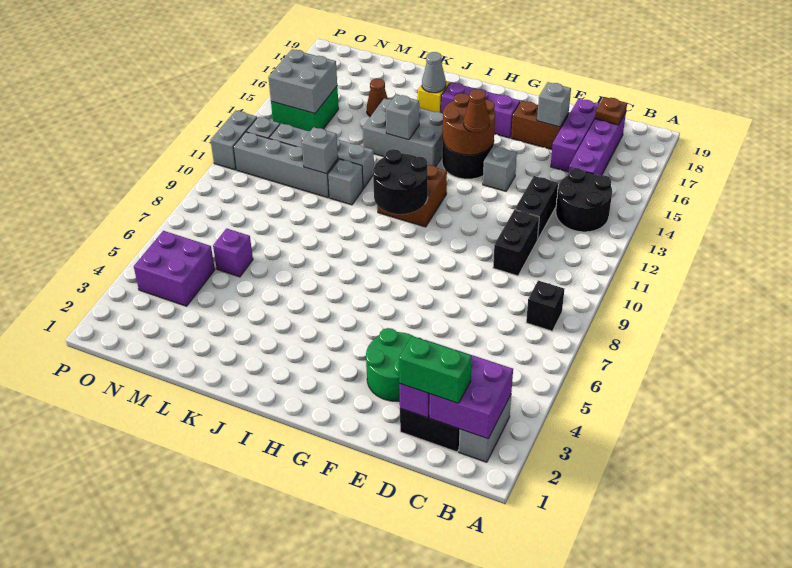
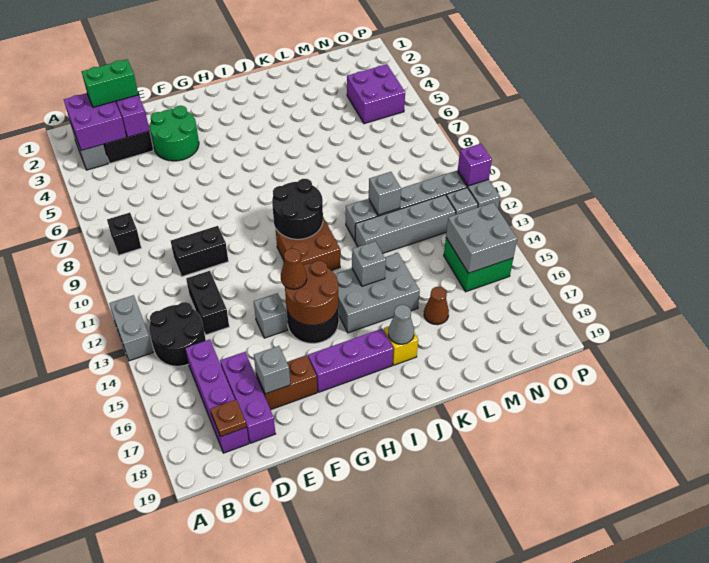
none -> grey brick A12:A13 level 1
black brick D10:D11 level 1 -> black brick D10:E10 level 1
purple brick M6 level 1 -> purple brick P11 level 2

